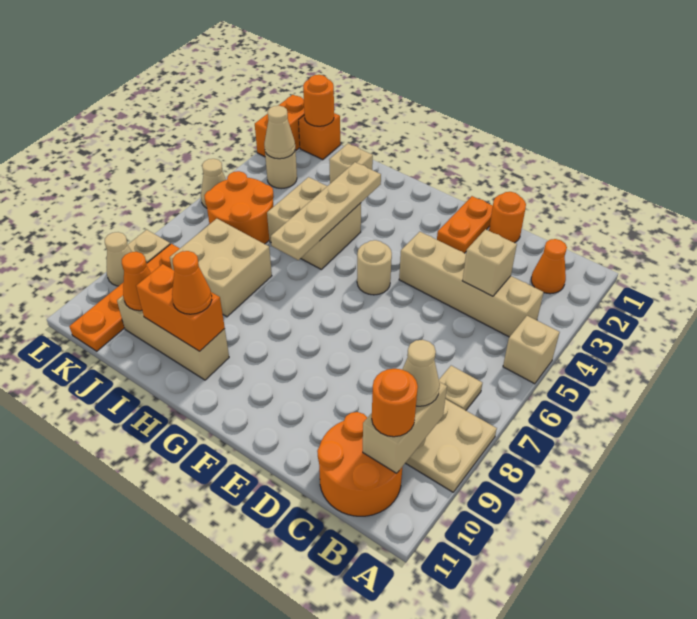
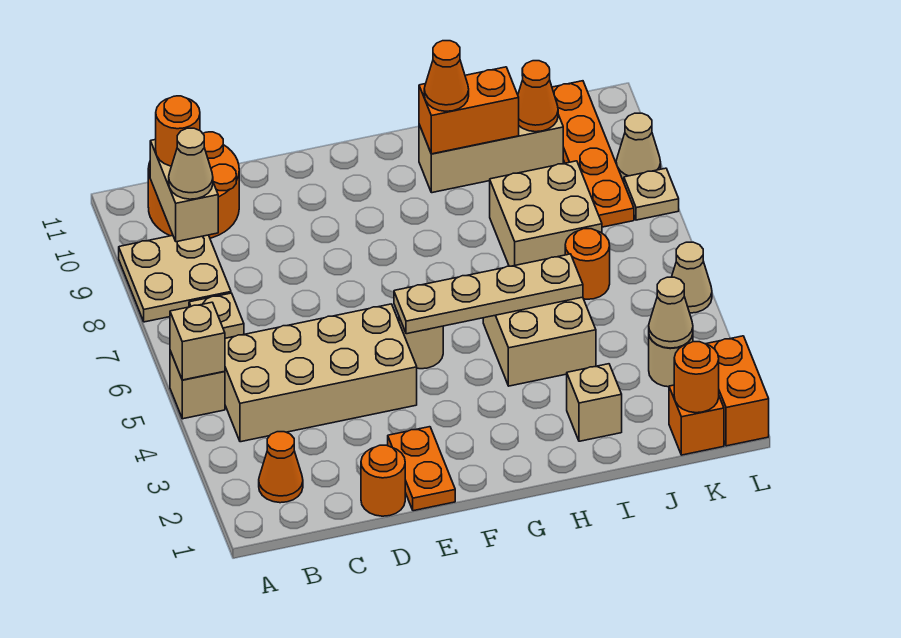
tan brick B4:E4 level 1 -> tan brick B4:E5 level 1
tan brick C4 level 2 -> tan brick A5 level 2
tan plate H3:H6 level 2 -> tan plate F5:I5 level 2
orange round brick J5:K6 level 1 -> orange round brick J6 level 1

